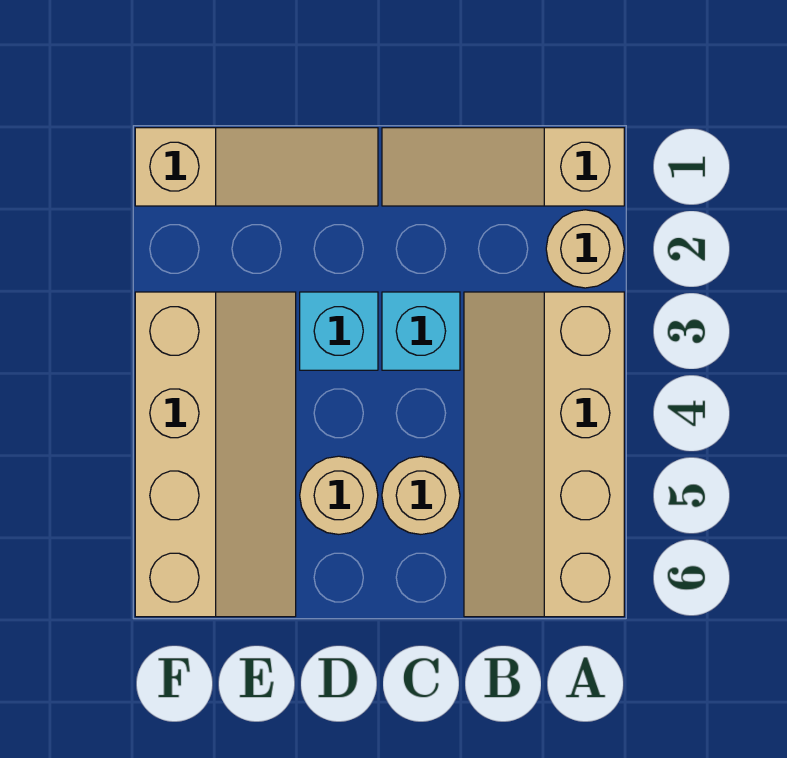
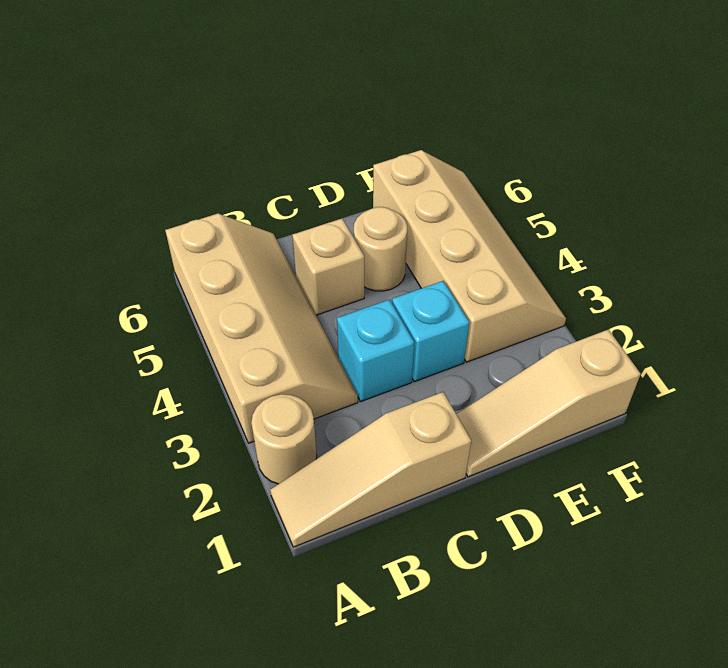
tan slope A1:C1 level 1 top A -> tan slope A1:C1 level 1 top C
tan round brick C5 level 1 -> tan brick C5 level 1
tan slope E3:F6 level 1 top F -> tan slope E3:F6 level 1 top E

